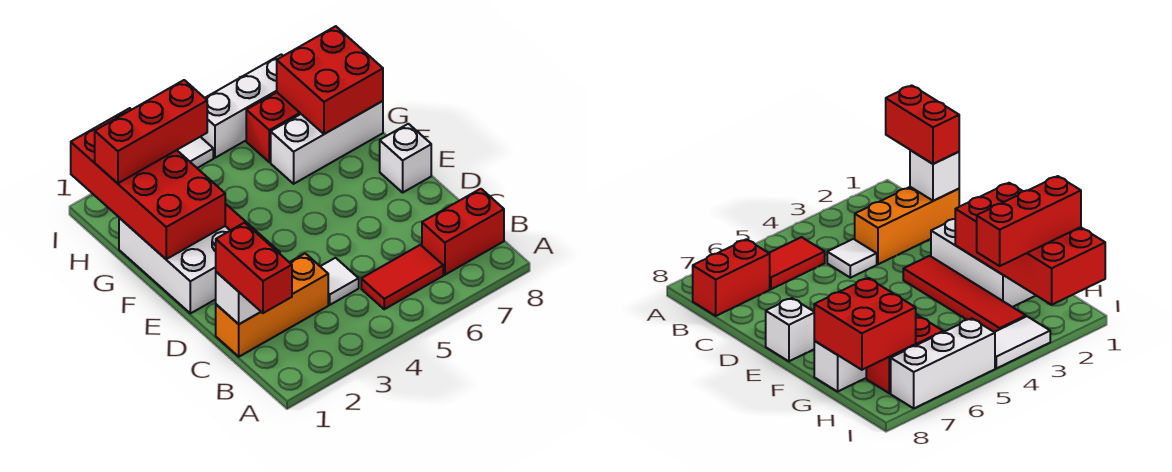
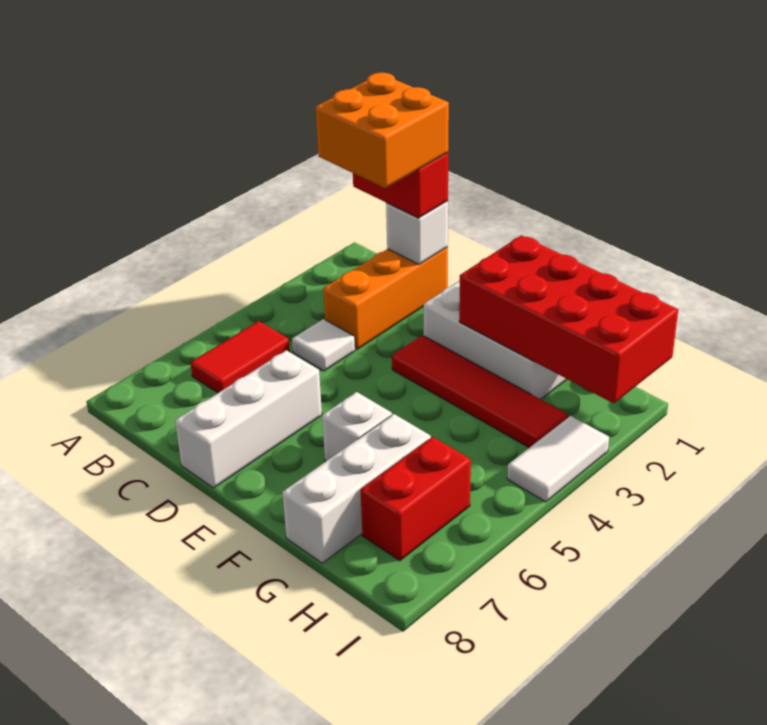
none -> orange brick B1:C2 level 4
red brick B7:B8 level 1 -> none
white brick E8 level 1 -> white brick F6 level 1
red brick G7:H8 level 2 -> none
red brick H1:H3 level 3 -> none
white brick I5:I7 level 1 -> white brick D6:D8 level 1

